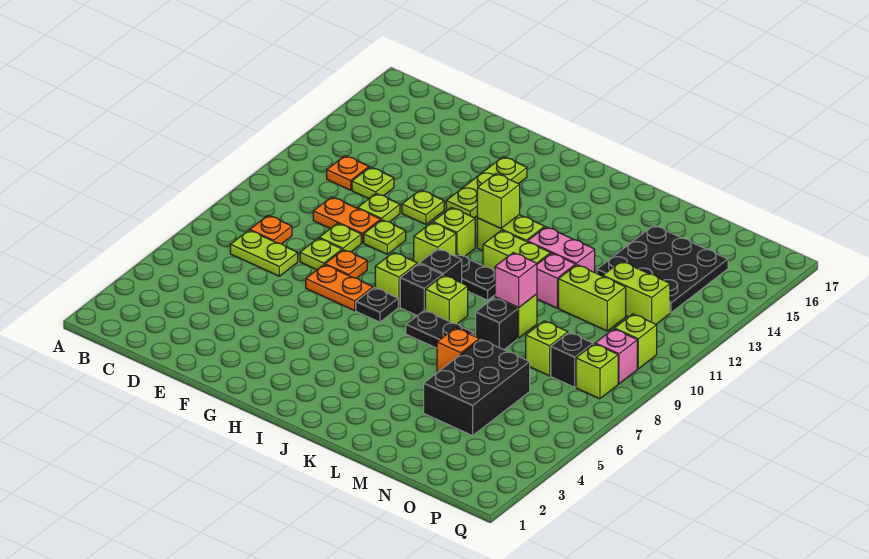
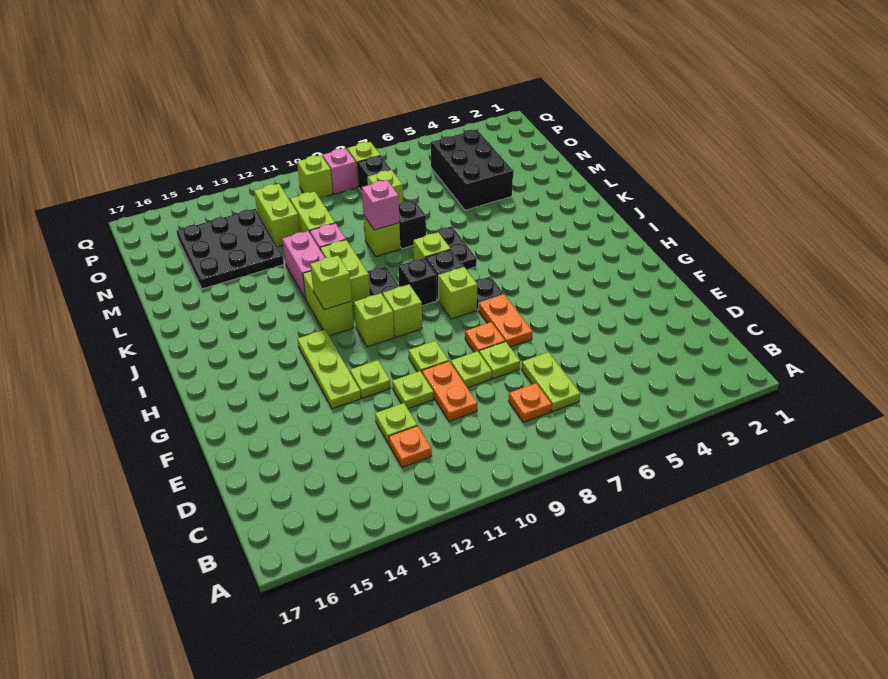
lime plate G13:G15 level 1 -> lime plate F13:H13 level 1
orange brick L6 level 1 -> none
black brick M4:N6 level 1 -> black brick M4:O5 level 1

